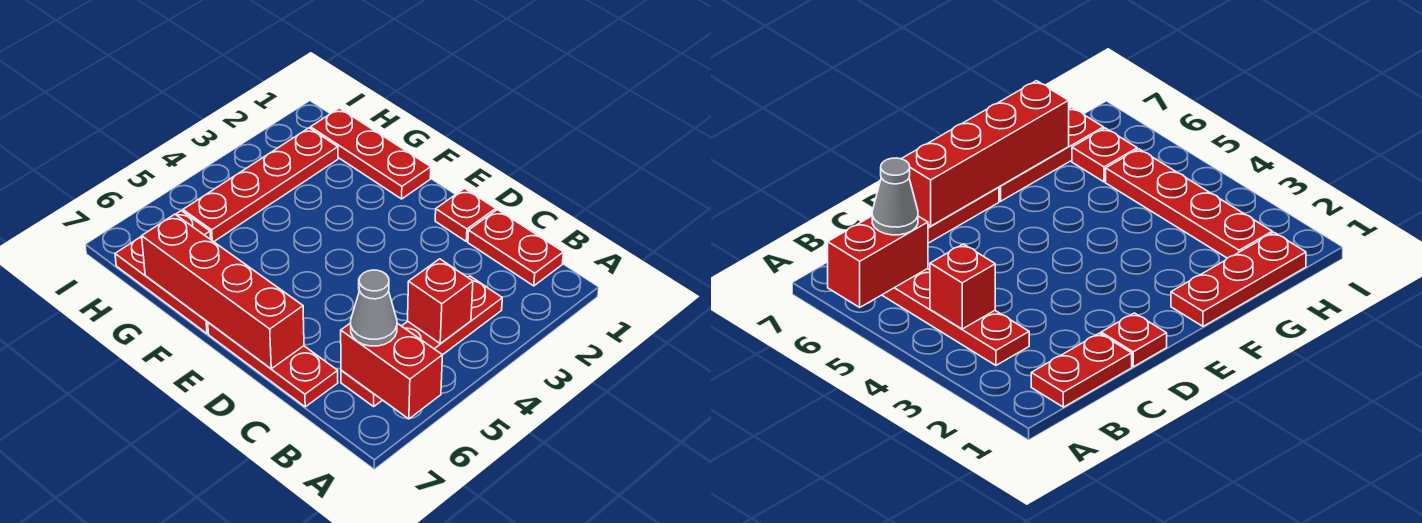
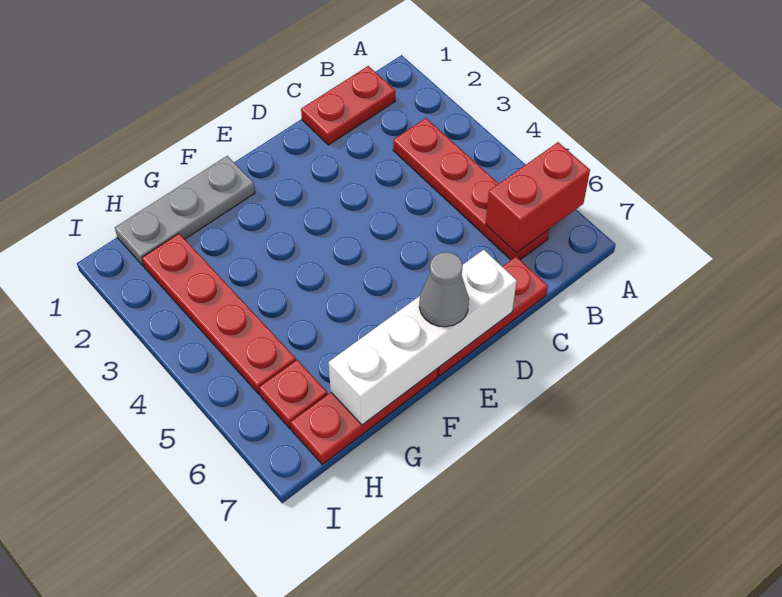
red brick B4 level 2 -> none
grey cone B6 level 3 -> grey cone E7 level 3
red plate D1 level 1 -> none
red brick D7:G7 level 2 -> white brick D7:G7 level 2
red plate F1:H1 level 1 -> grey plate F1:H1 level 1

